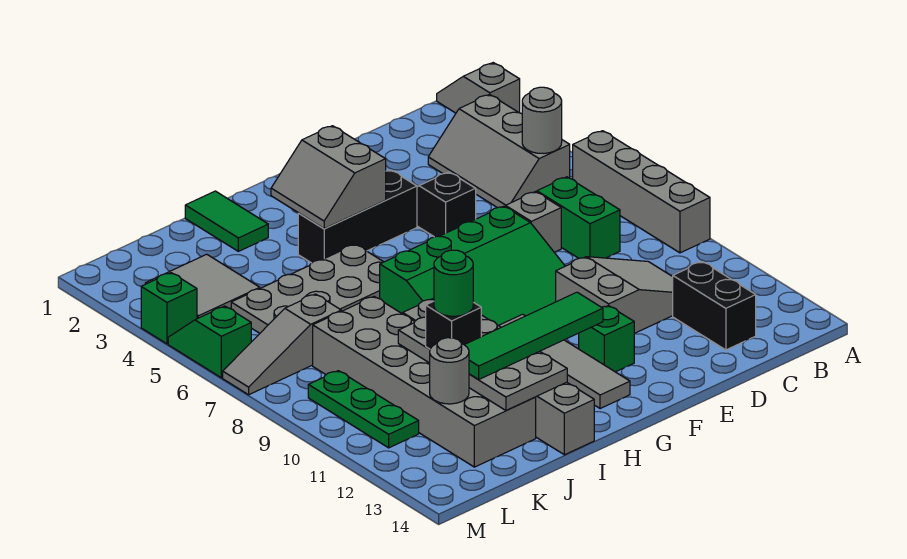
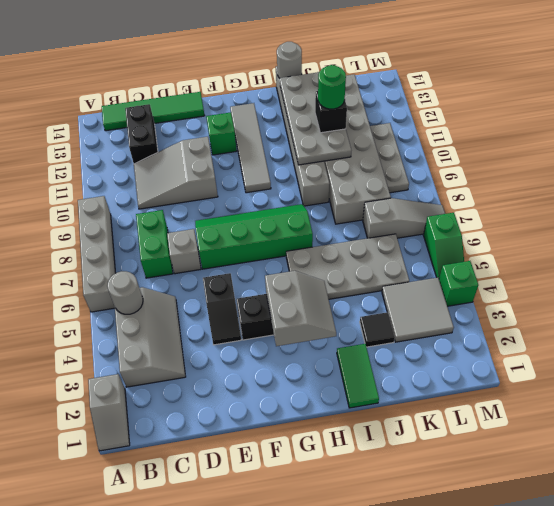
green slope E7:H9 level 1 top 7 -> green slope E7:H8 level 1 top 7
green tile G12:J12 level 3 -> green tile B14:E14 level 1
none -> black tile J3 level 1
grey round brick K12 level 2 -> grey round brick I14 level 2
green plate L9:L11 level 1 -> grey plate L9:L11 level 1

